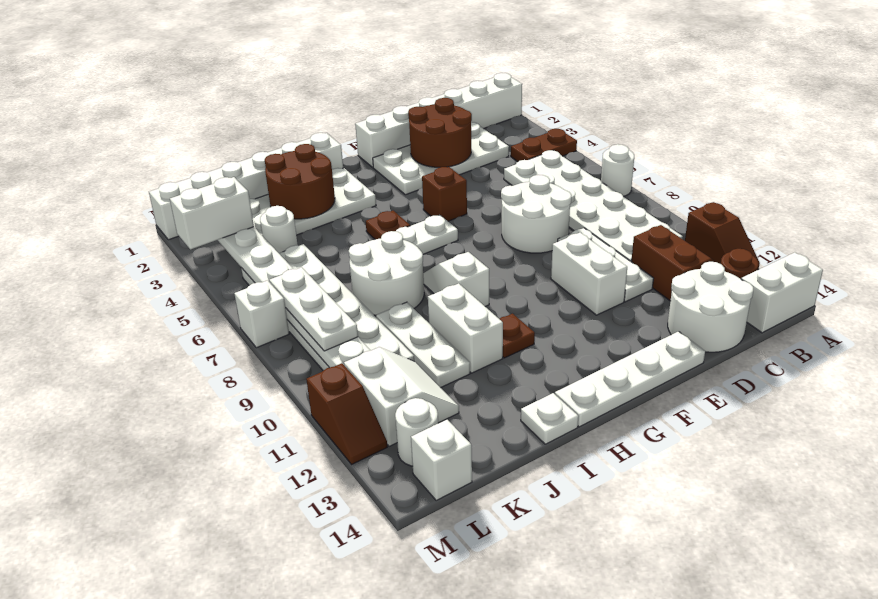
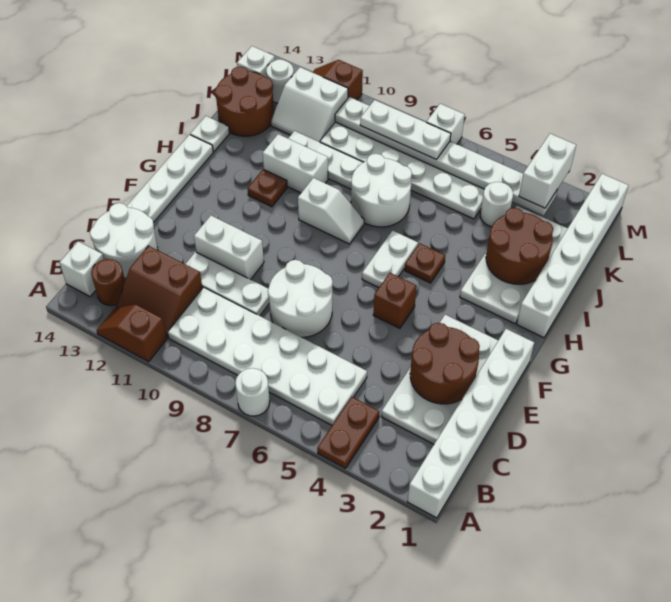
white brick A14:B14 level 1 -> white brick B14 level 1
none -> brown round brick J13:K14 level 1

